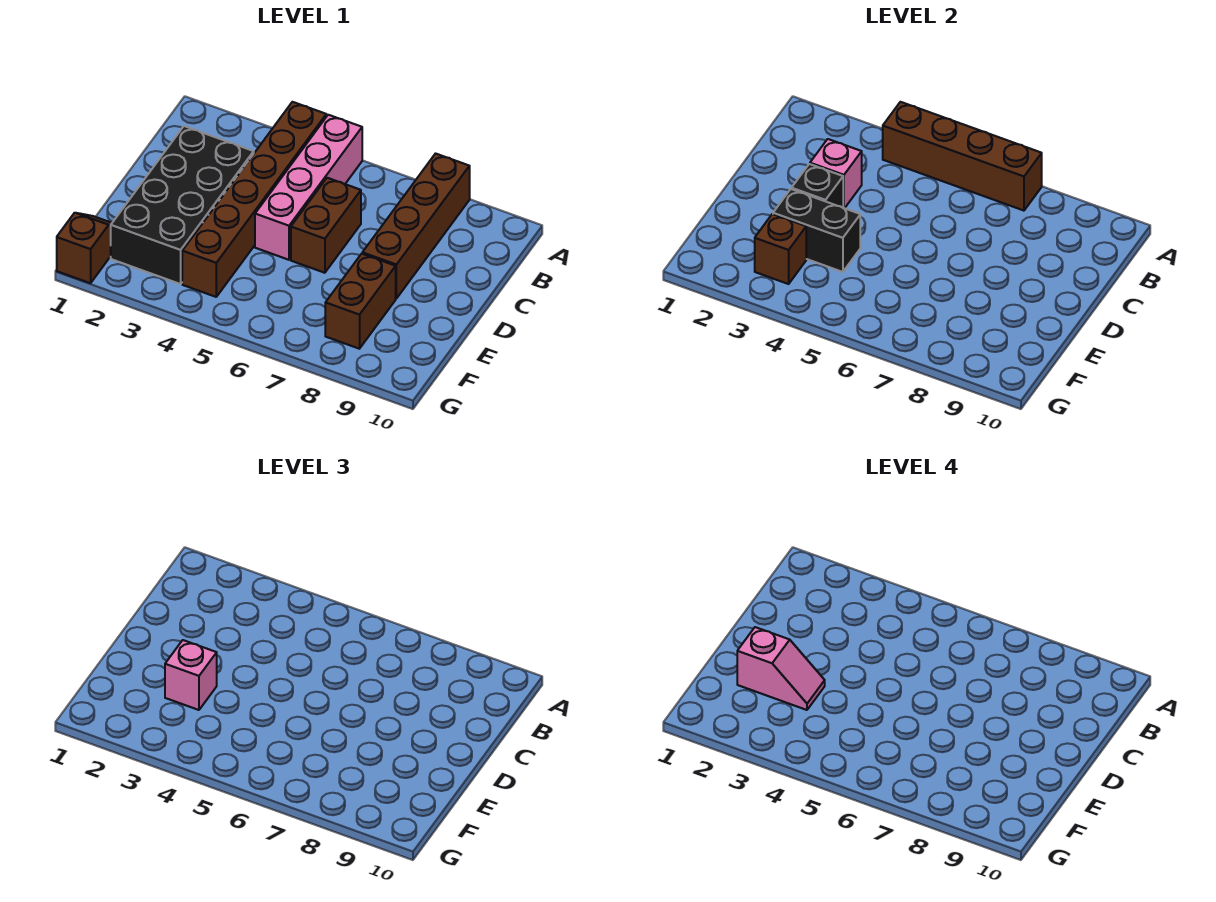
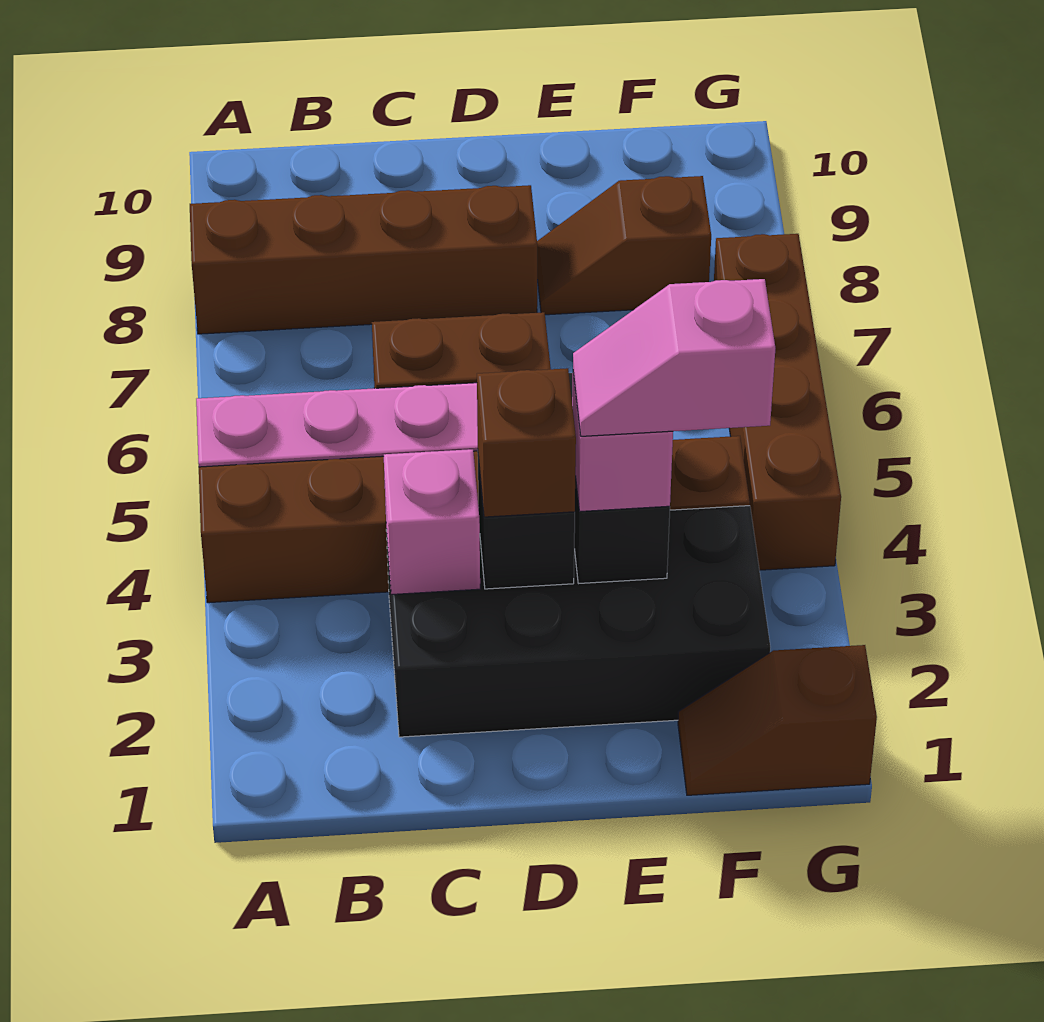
brown brick A4:A7 level 2 -> brown brick G4:G7 level 1
pink slope E2:E3 level 4 top 2 -> pink slope E3:F3 level 4 top F
brown brick E8:F8 level 1 -> brown slope E8:F8 level 1 top F
brown brick F3 level 2 -> brown brick D3 level 3

